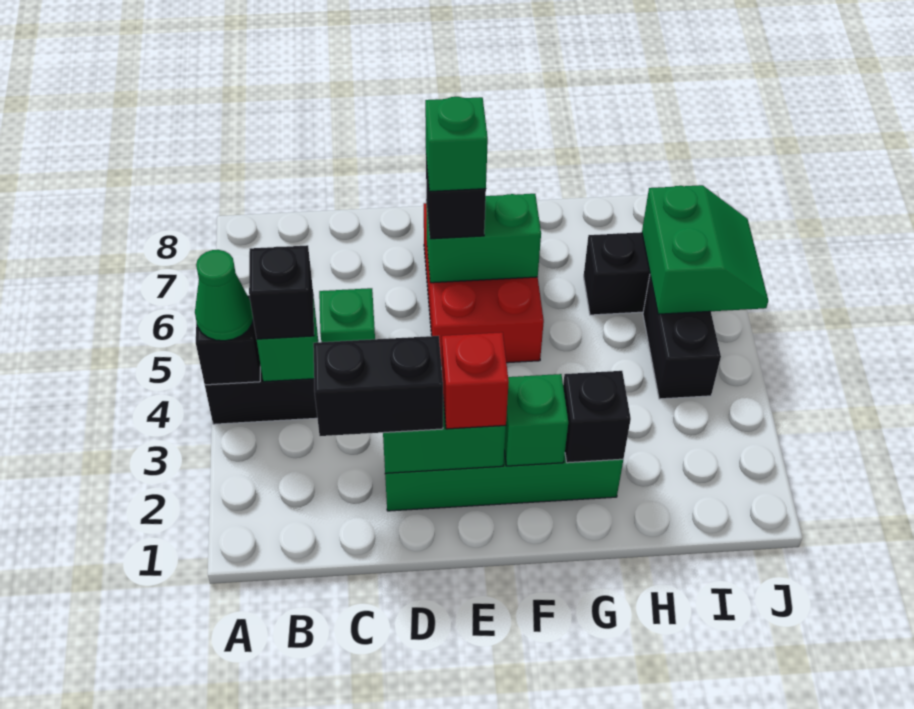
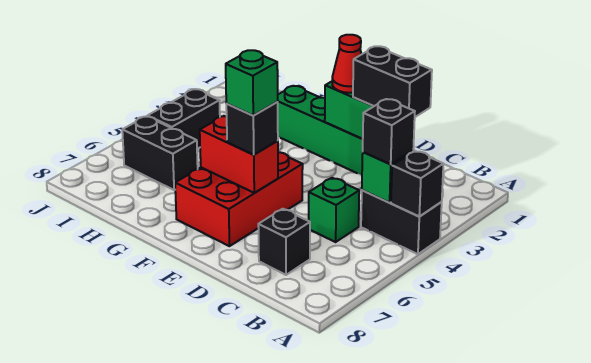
green cone A4 level 3 -> none
red brick E2 level 3 -> red cone E2 level 3
green brick E6:F6 level 2 -> red brick E6:F6 level 2
green brick F2 level 2 -> none
black brick G2 level 2 -> black brick C7 level 1
green slope I5:J6 level 2 top I -> none

